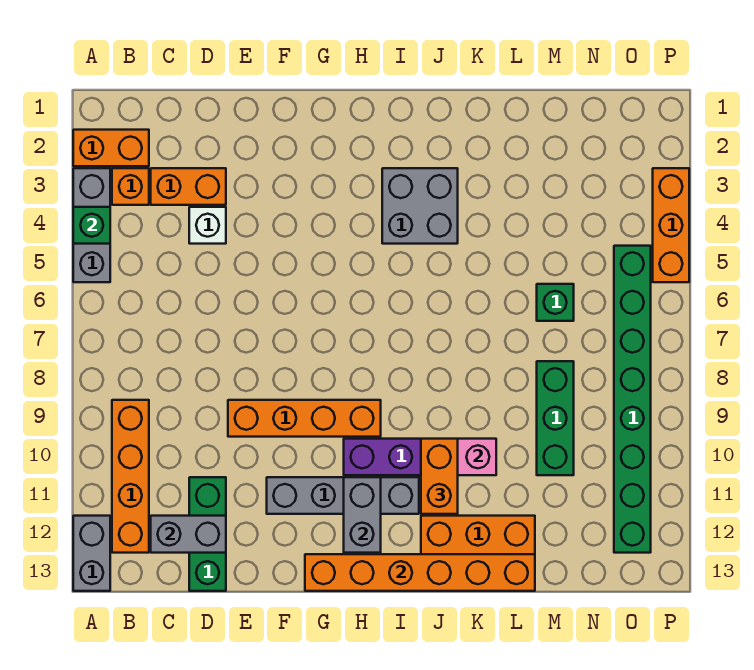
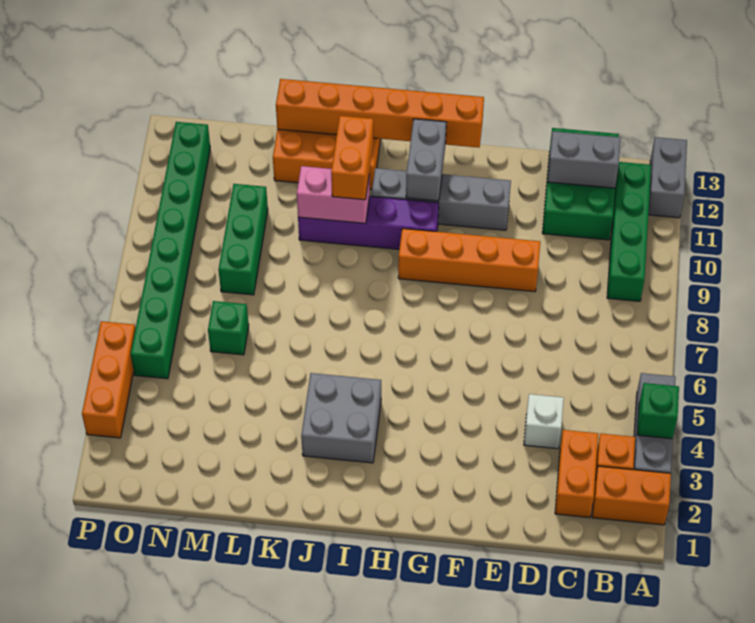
orange brick B9:B12 level 1 -> green brick B9:B12 level 1
orange brick C3:D3 level 1 -> orange brick C2:C3 level 1
green brick D11:D13 level 1 -> green brick C11:D13 level 1

